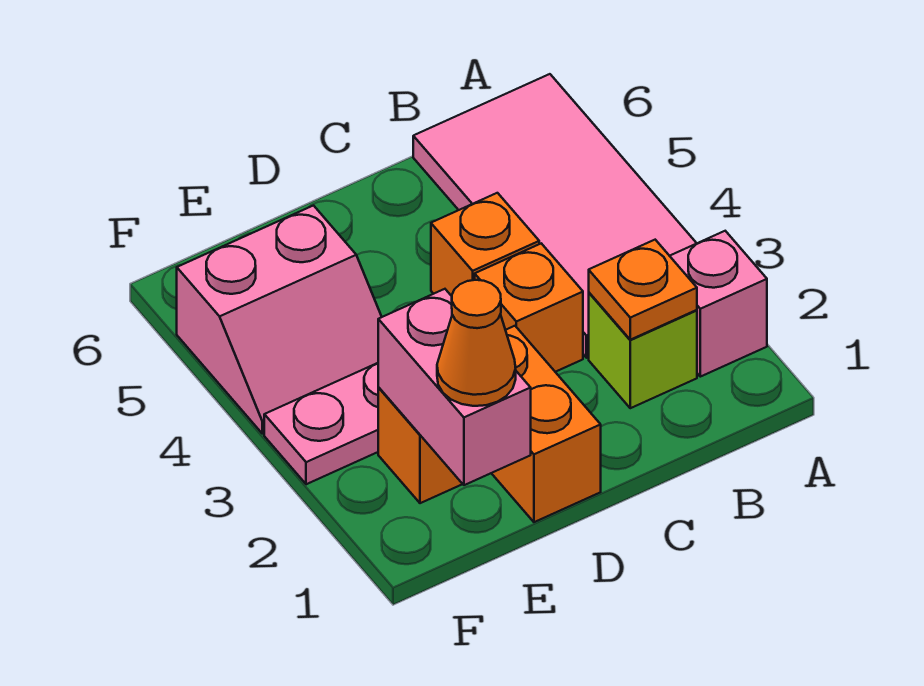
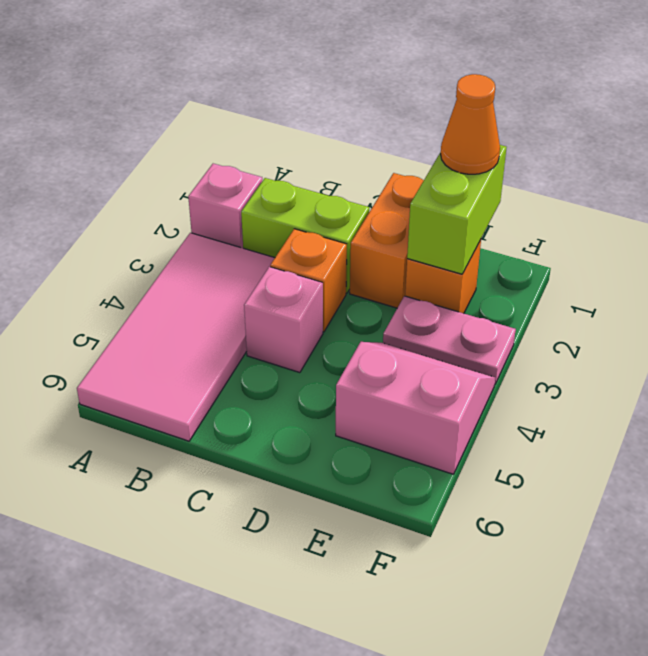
lime brick B2 level 1 -> lime brick B2:C2 level 1
orange plate B2 level 2 -> none
orange brick C4 level 1 -> pink brick C4 level 1
pink brick E1:E2 level 2 -> lime brick E1:E2 level 2

